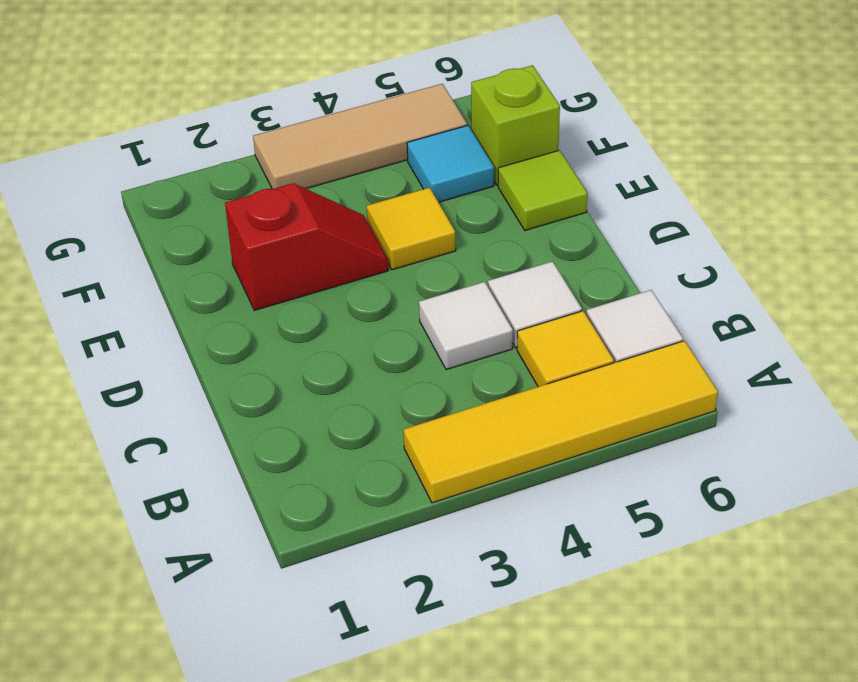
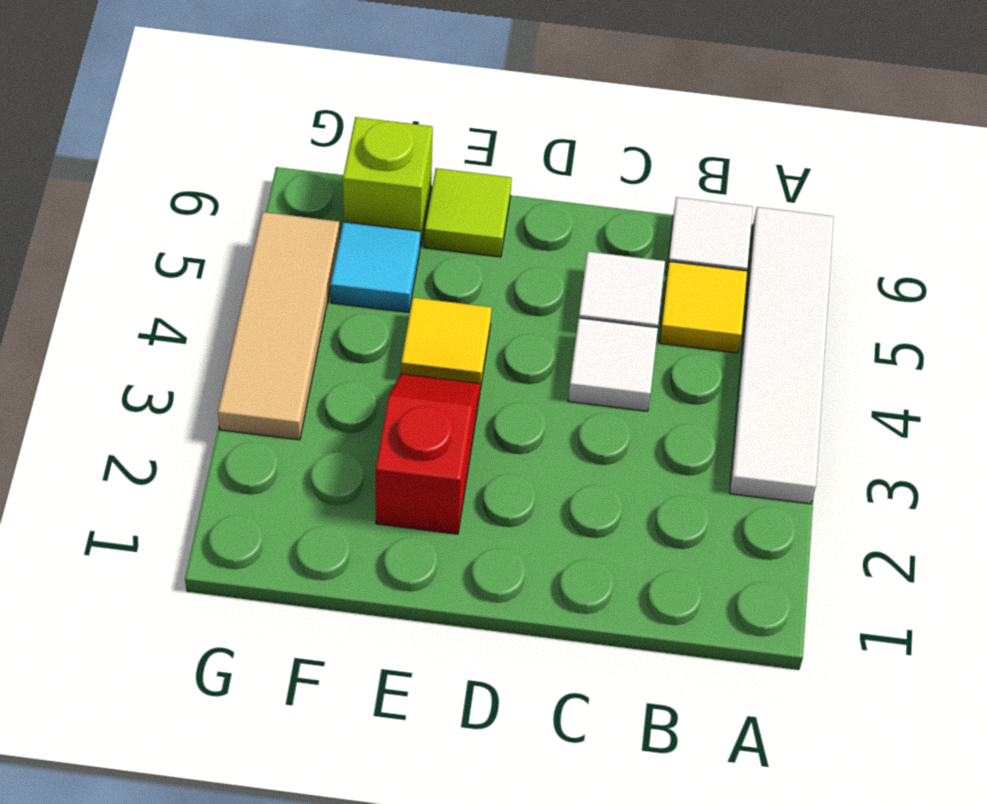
yellow tile A3:A6 level 1 -> white tile A3:A6 level 1

